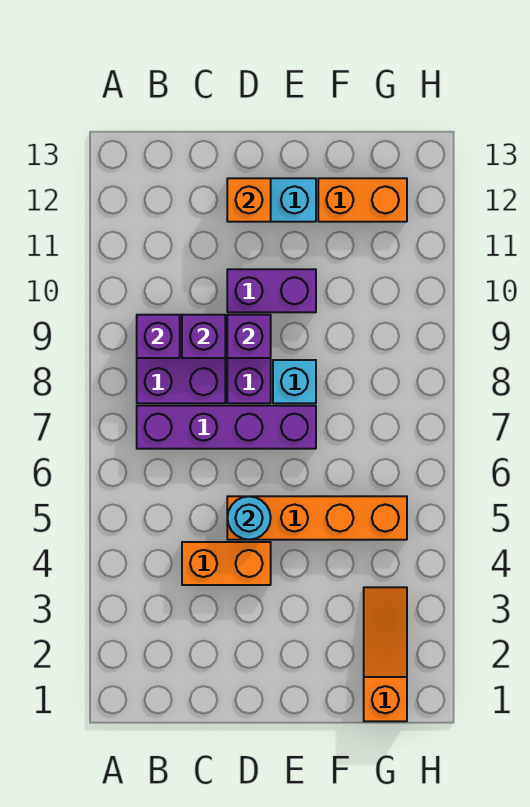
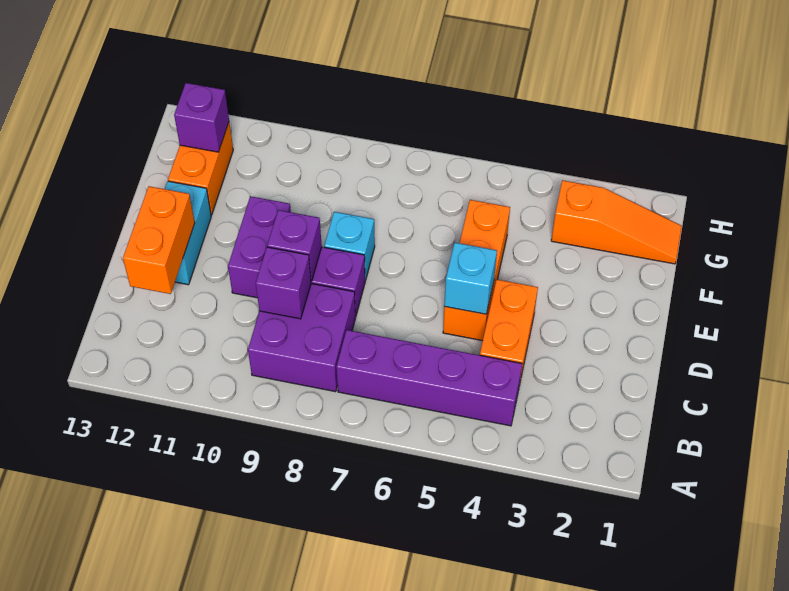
purple brick B7:E7 level 1 -> purple brick B4:B7 level 1
purple brick B9 level 2 -> purple brick G12 level 2
orange brick D5:G5 level 1 -> orange brick D5:F5 level 1
cyan round brick D5 level 2 -> cyan brick D5 level 2
orange brick D12 level 2 -> orange brick C12:D12 level 2
orange slope G1:G3 level 1 top 1 -> orange slope G1:G3 level 1 top 3

